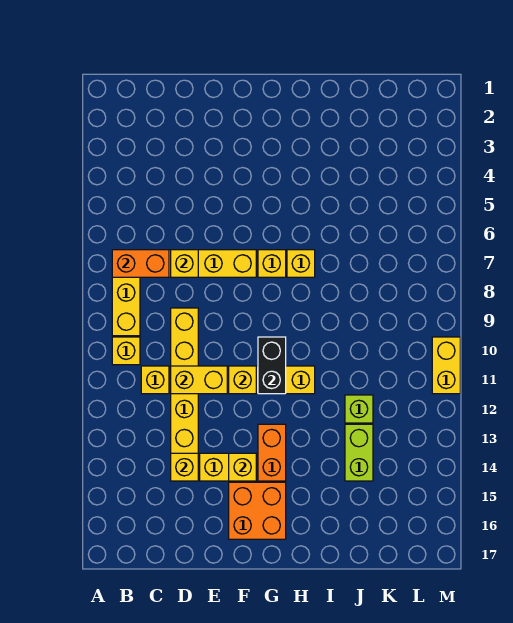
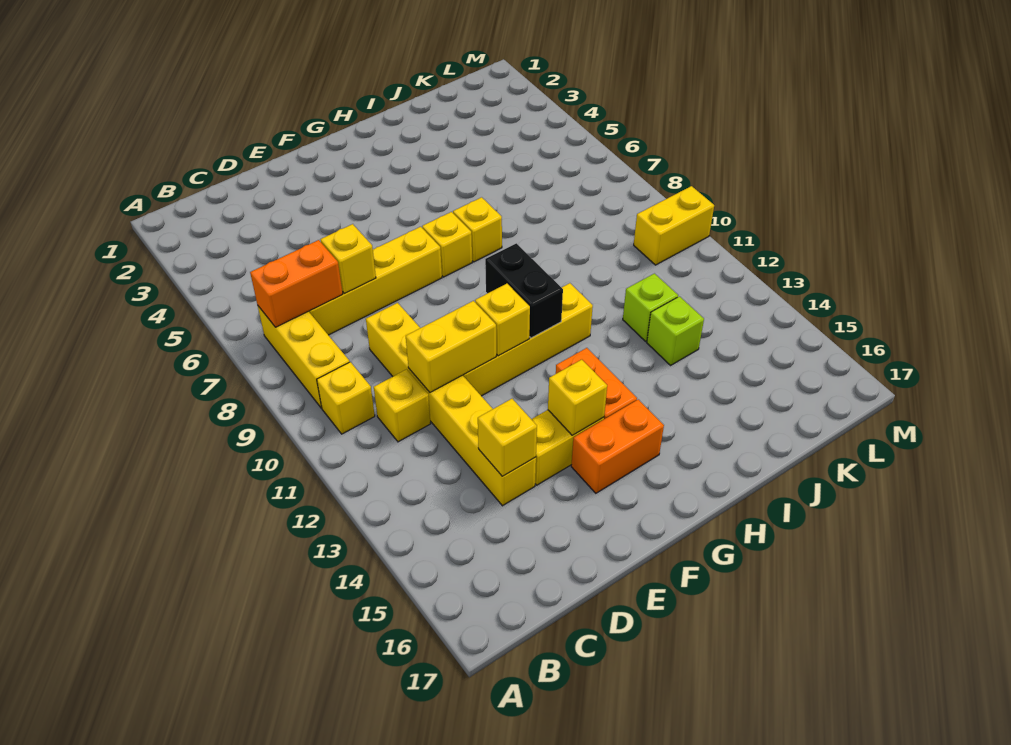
orange brick F15:G16 level 1 -> orange brick F15:G15 level 1
lime brick J13:J14 level 1 -> lime brick J13 level 1
yellow brick M10:M11 level 1 -> yellow brick L10:M10 level 1

